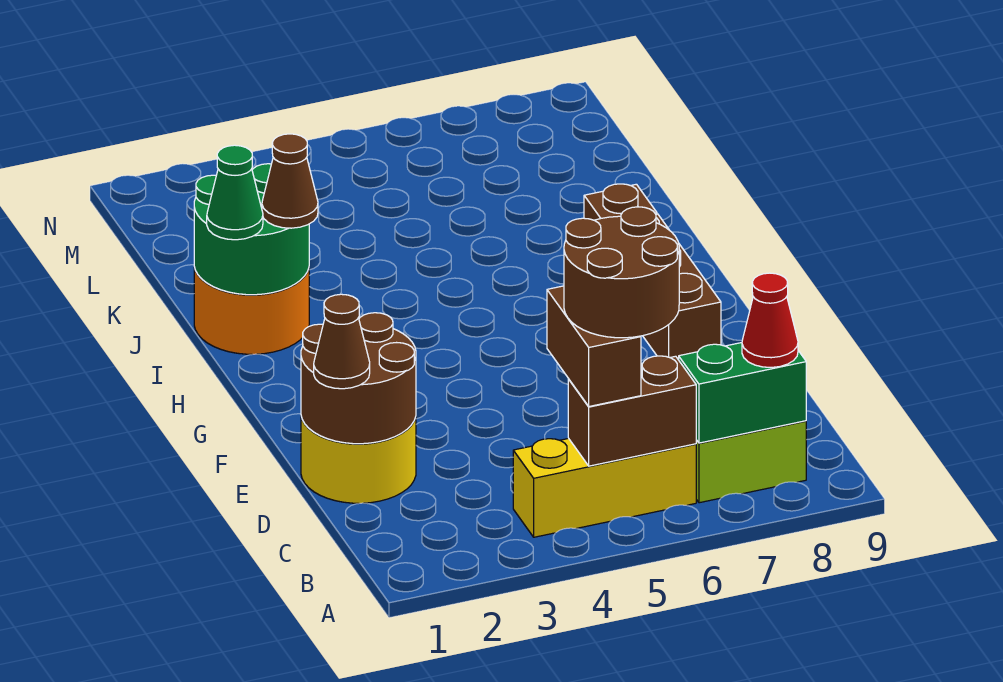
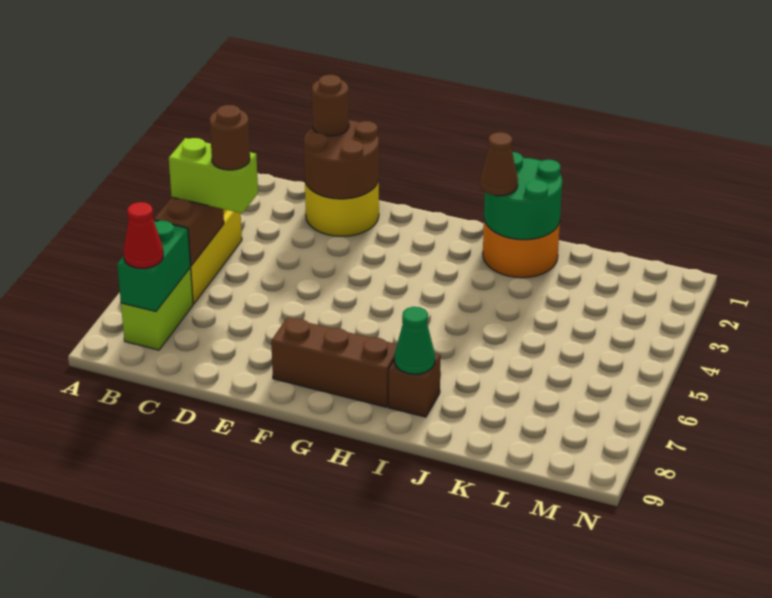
brown brick B5:C5 level 3 -> lime brick B5:C5 level 3
brown round brick B5:C6 level 4 -> brown round brick C5 level 4
brown cone D1 level 3 -> brown round brick D1 level 3
green cone I1 level 3 -> green cone I8 level 2

